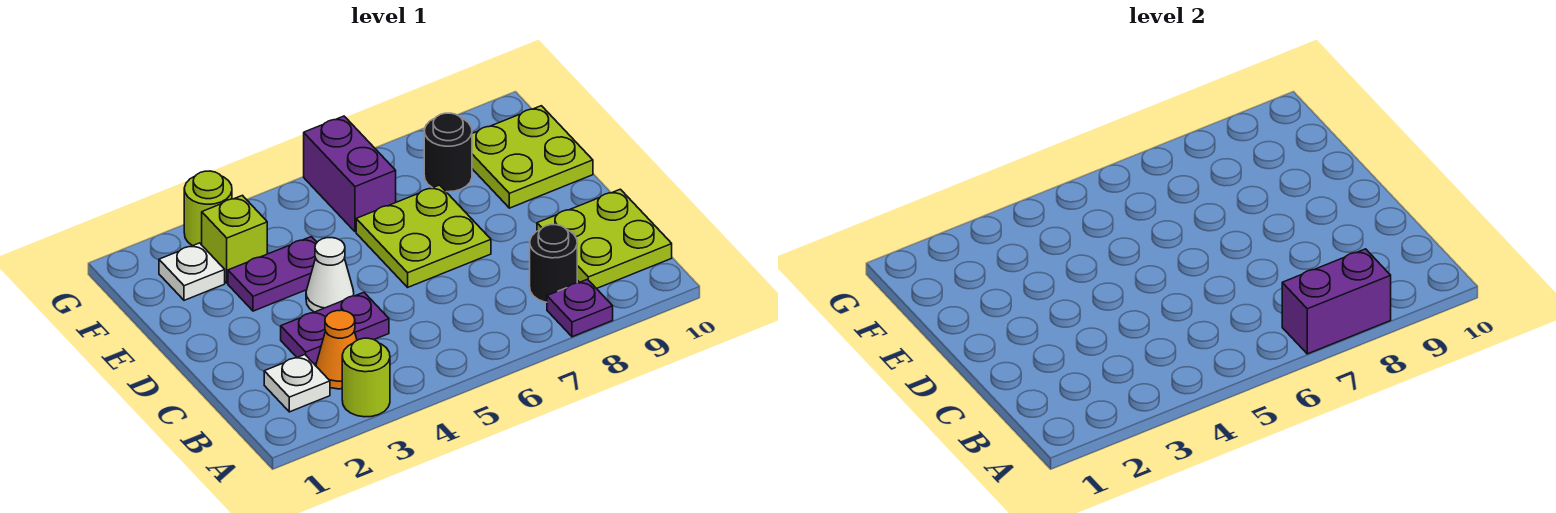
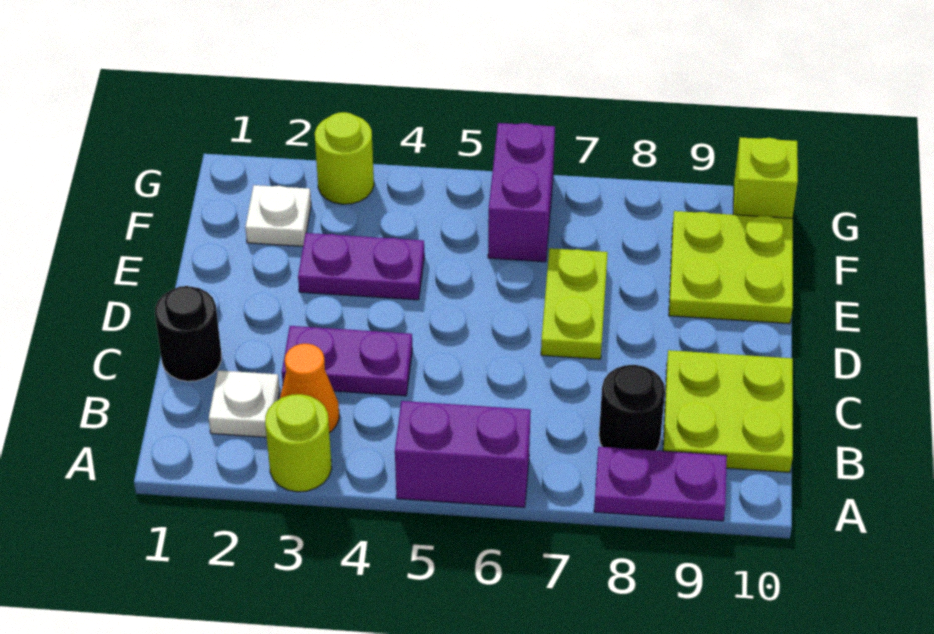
purple brick A7:A8 level 2 -> purple brick A5:A6 level 1
purple plate A8 level 1 -> purple plate A8:A9 level 1
white cone D4 level 1 -> none
lime plate D6:E7 level 1 -> lime plate D7:E7 level 1
lime brick F3 level 1 -> lime brick G10 level 1
black round brick F8 level 1 -> black round brick C1 level 1

